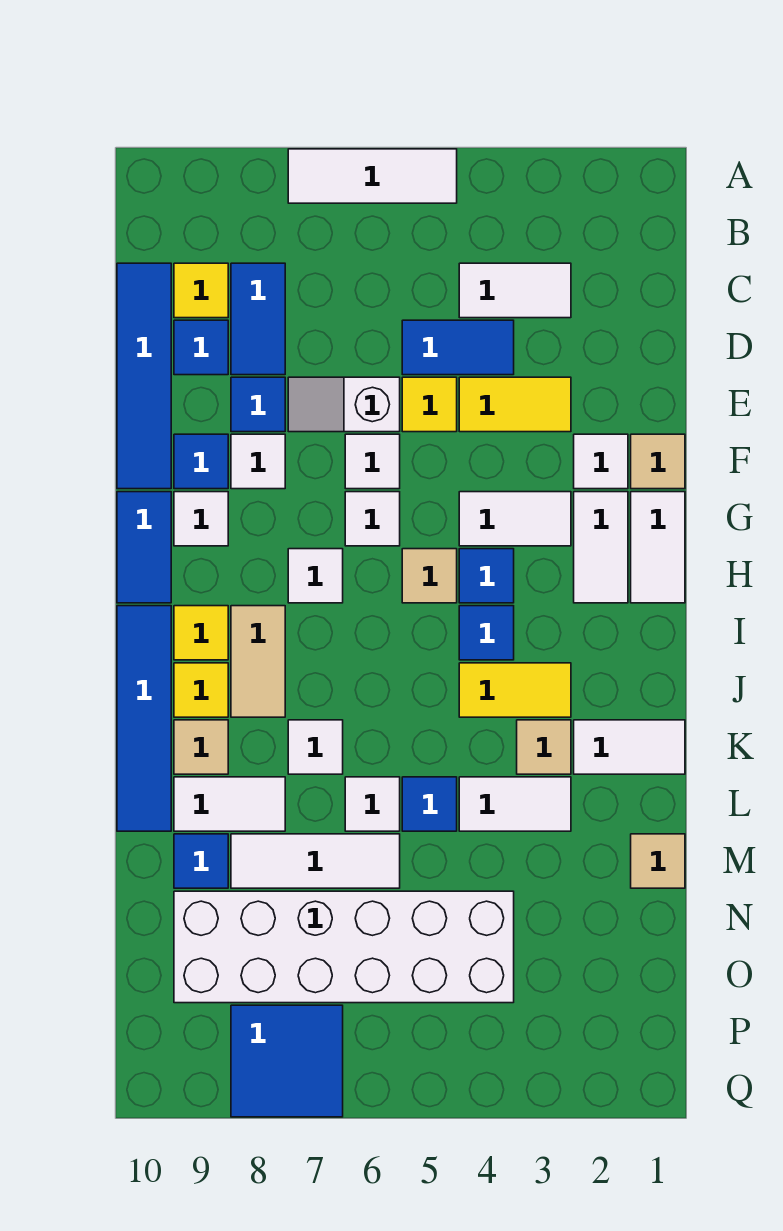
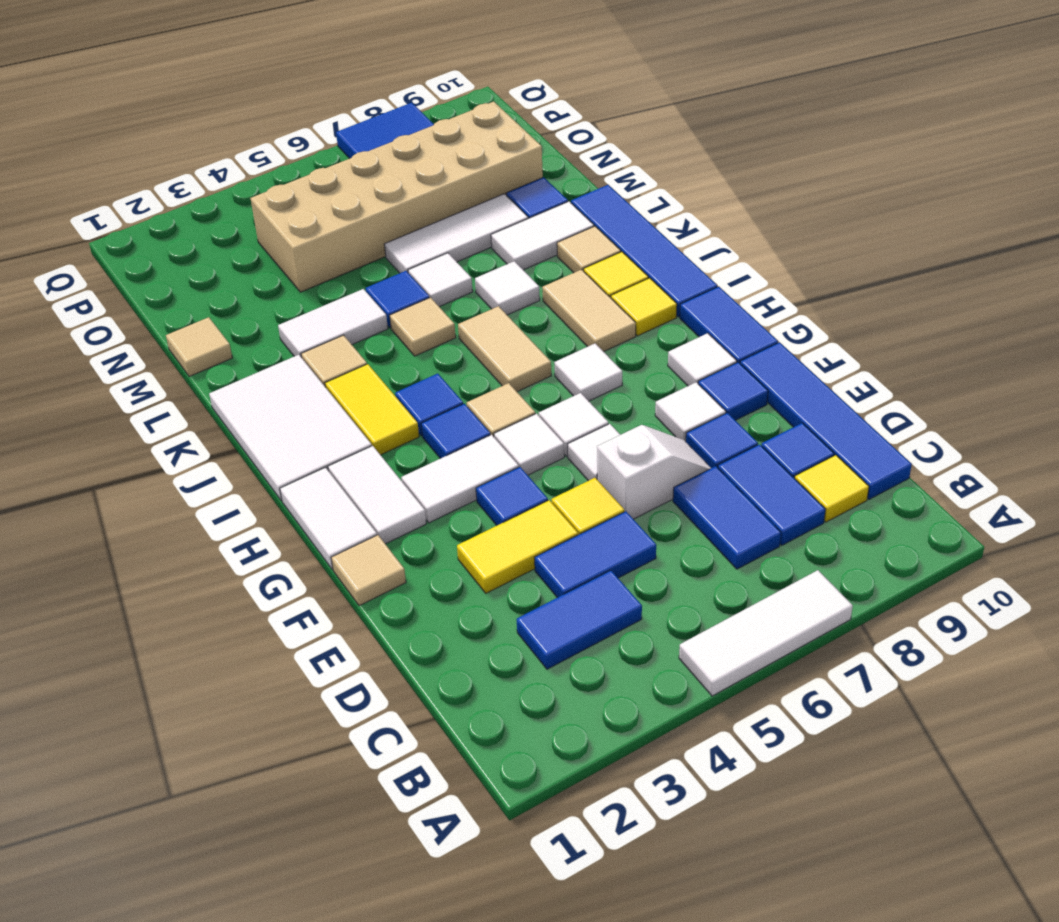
white tile C3:C4 level 1 -> blue tile C3:C4 level 1
none -> blue tile C7:D7 level 1
white tile F2 level 1 -> white tile G5 level 1
none -> blue tile F4 level 1
none -> tan tile I6:J6 level 1
yellow tile J3:J4 level 1 -> yellow tile I3:J3 level 1
white tile K1:K2 level 1 -> white tile I1:K2 level 1
none -> tan tile K5 level 1
white brick N4:O9 level 1 -> tan brick N4:O9 level 1

